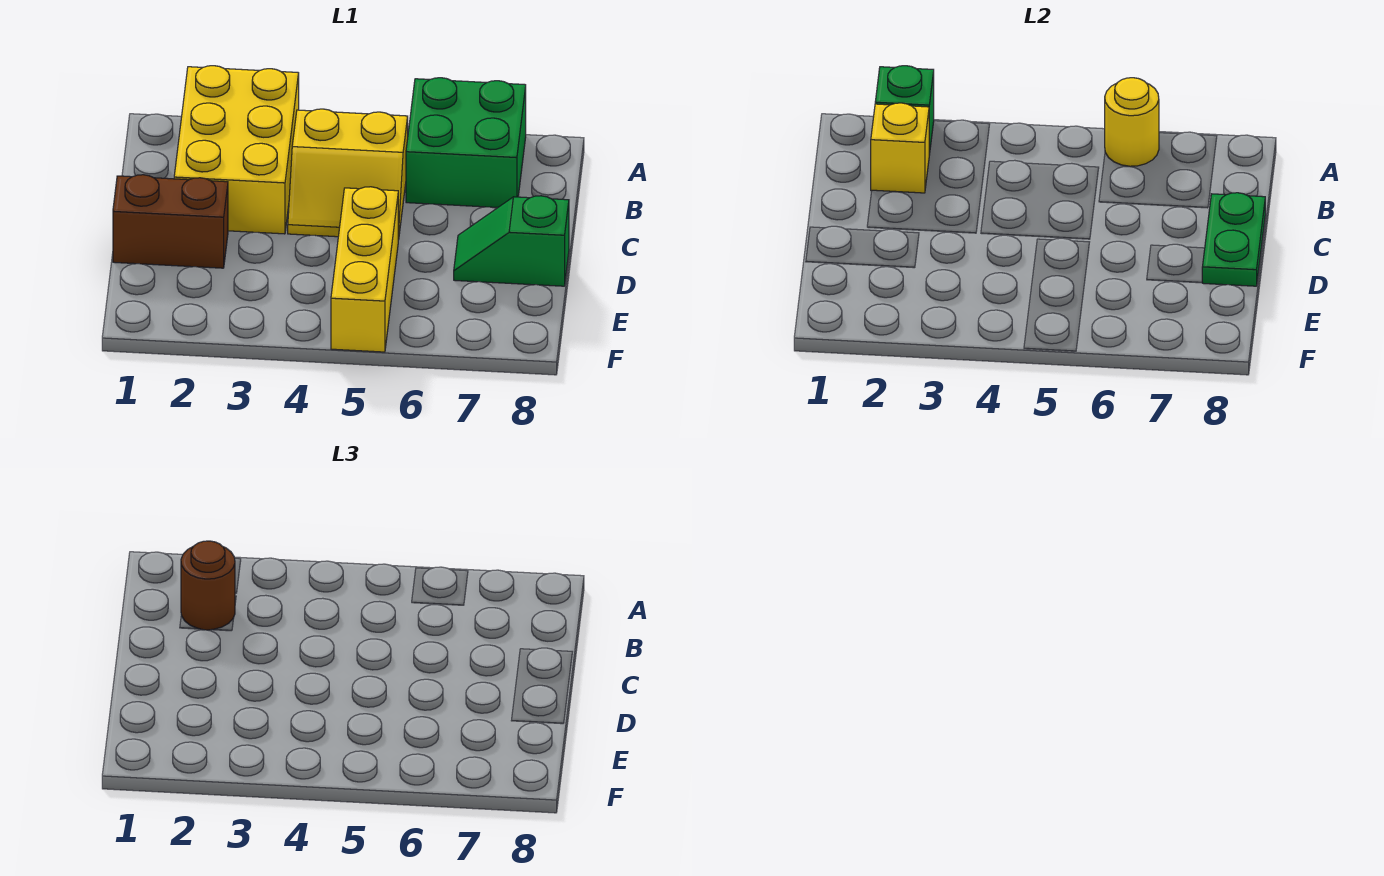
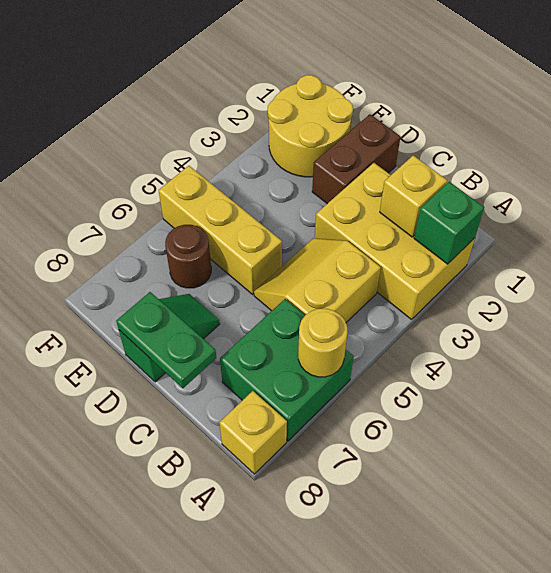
none -> yellow brick A8 level 1
brown round brick B2 level 3 -> brown round brick E6 level 1
none -> yellow round brick E1:F2 level 1

